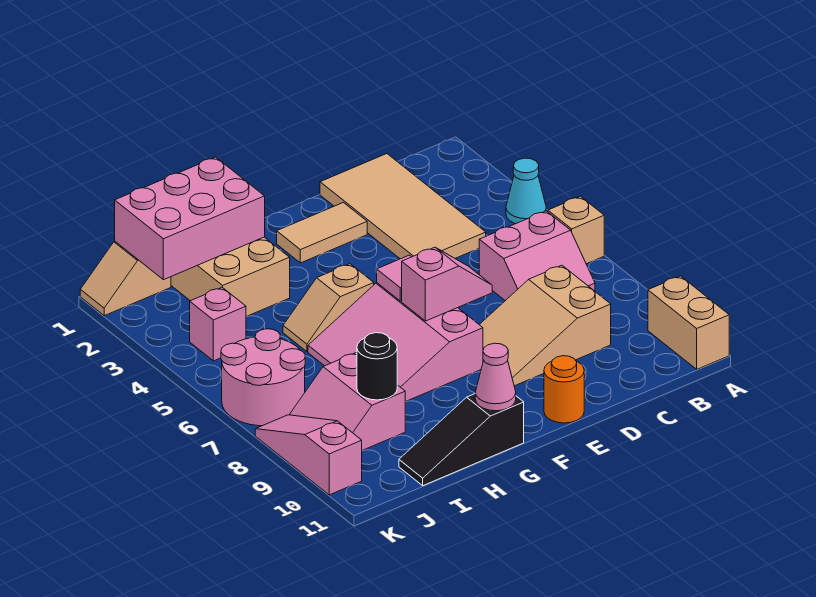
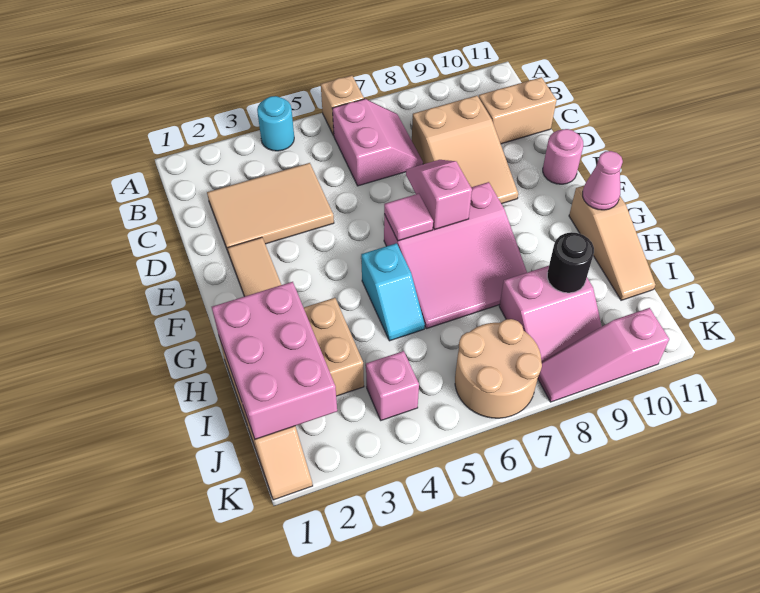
cyan cone A4 level 1 -> cyan round brick A4 level 1
tan brick A10:A11 level 1 -> tan brick C10:C11 level 1
tan tile C1:D4 level 1 -> tan tile C2:D4 level 1
orange round brick E11 level 1 -> pink round brick E11 level 1
tan slope G5:H5 level 1 top G -> cyan slope G5:H5 level 1 top G
black slope G11:I11 level 1 top G -> tan slope G11:I11 level 1 top G
pink round brick J6:K7 level 1 -> tan round brick J6:K7 level 1

